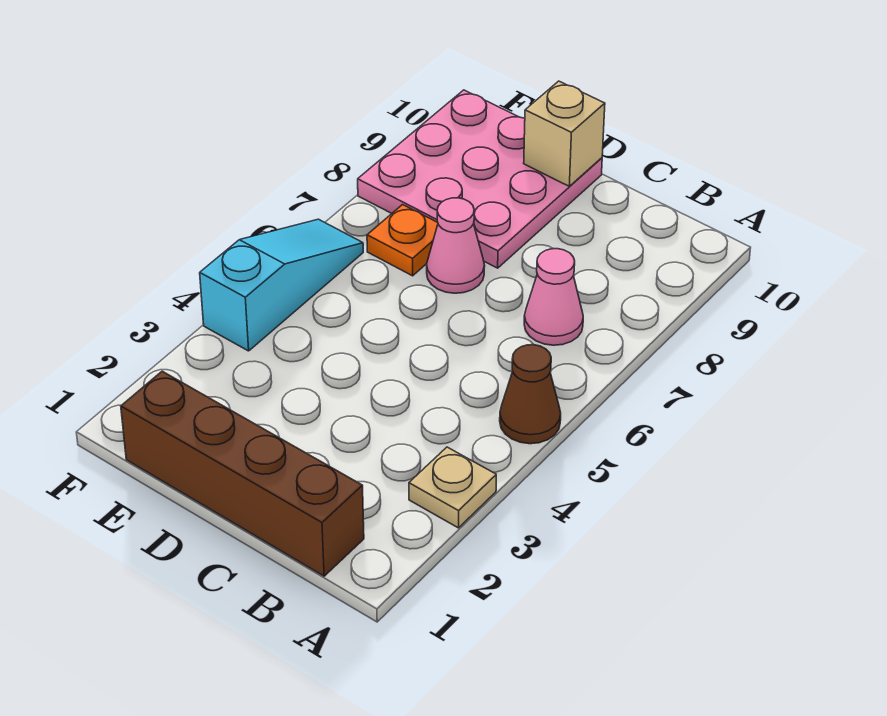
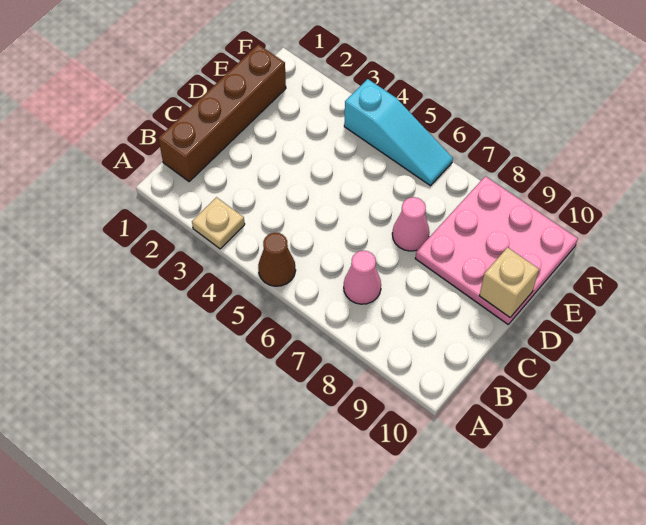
orange plate E7 level 1 -> none

